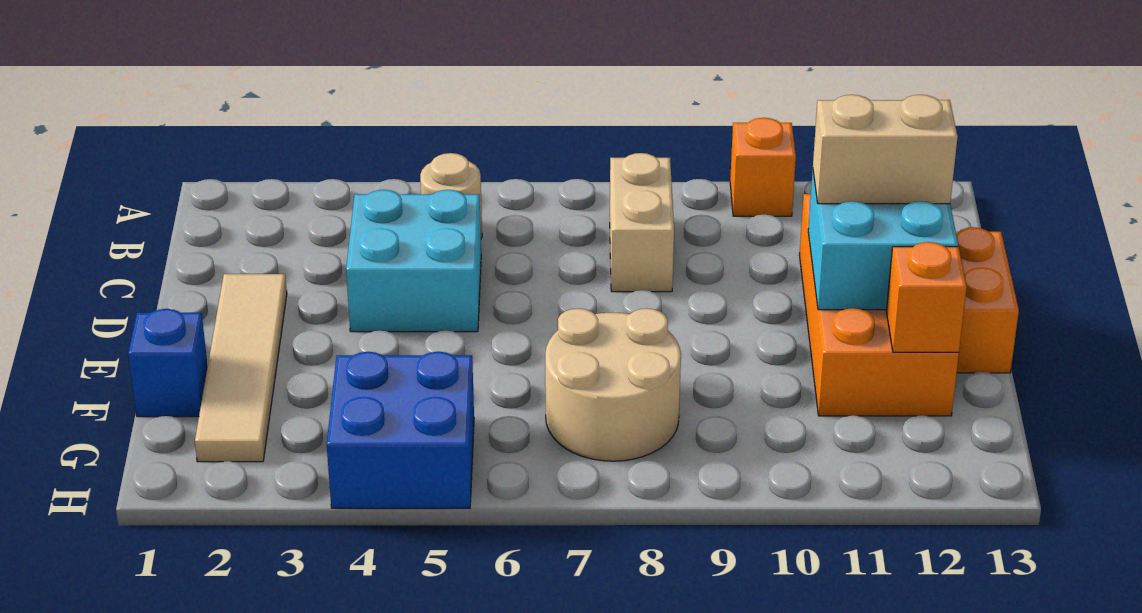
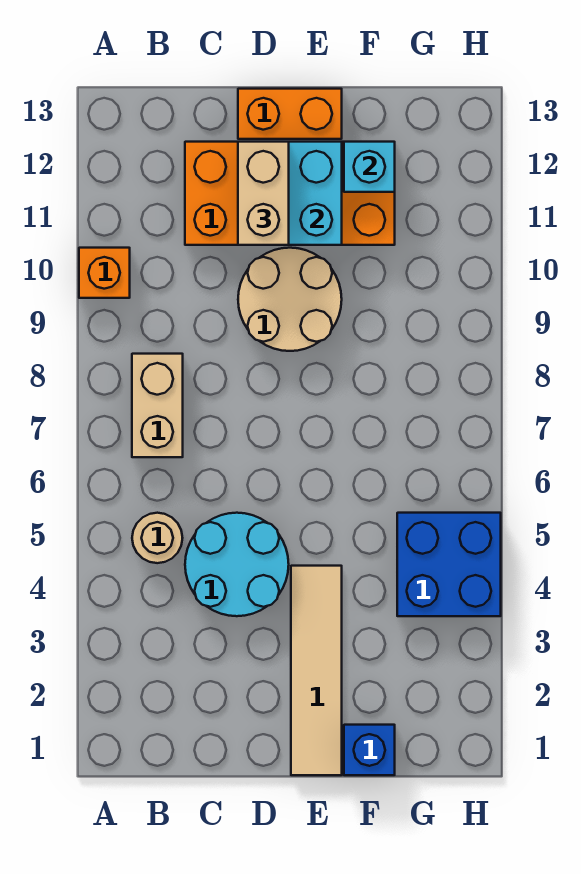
tan brick B8:C8 level 1 -> tan brick B7:B8 level 1
cyan brick C4:D5 level 1 -> cyan round brick C4:D5 level 1
tan tile D2:G2 level 1 -> tan tile E1:E4 level 1
tan round brick F7:G8 level 1 -> tan round brick D9:E10 level 1
orange brick F12 level 2 -> cyan brick F12 level 2

